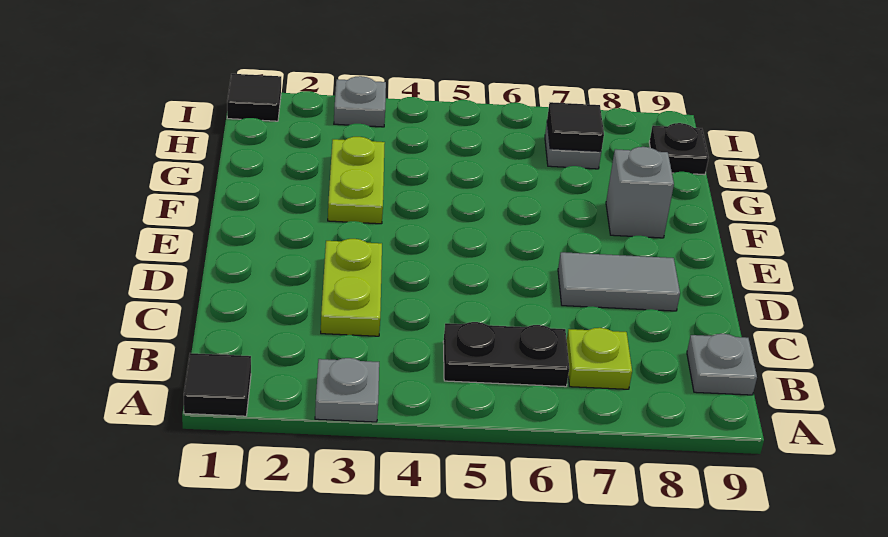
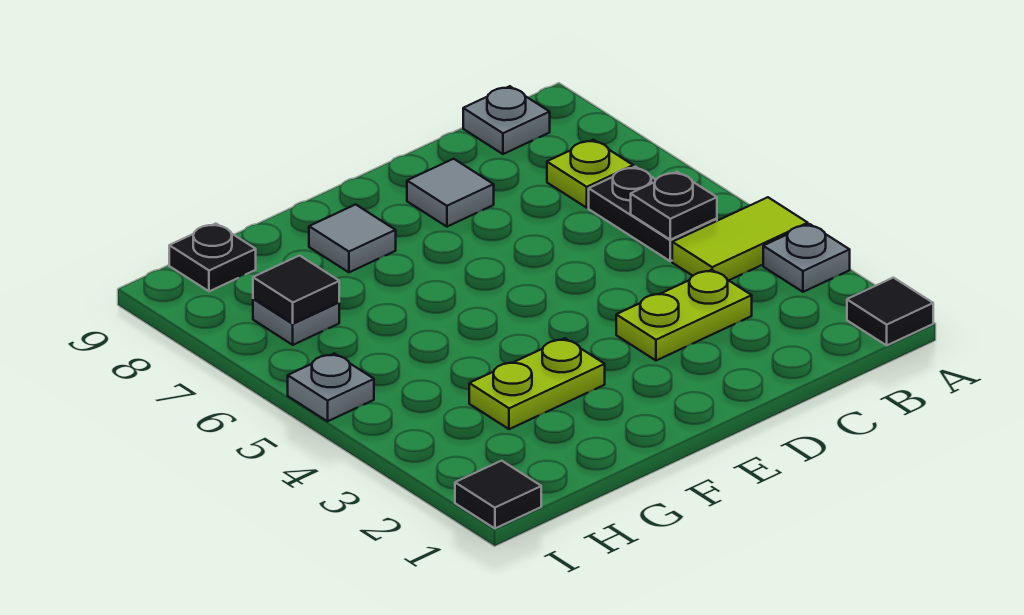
none -> lime tile A4:B4 level 1
none -> black plate B5 level 2
grey tile D7:D8 level 1 -> grey tile D8 level 1
grey brick F8 level 1 -> grey tile F8 level 1
grey plate I3 level 1 -> grey plate I5 level 1

